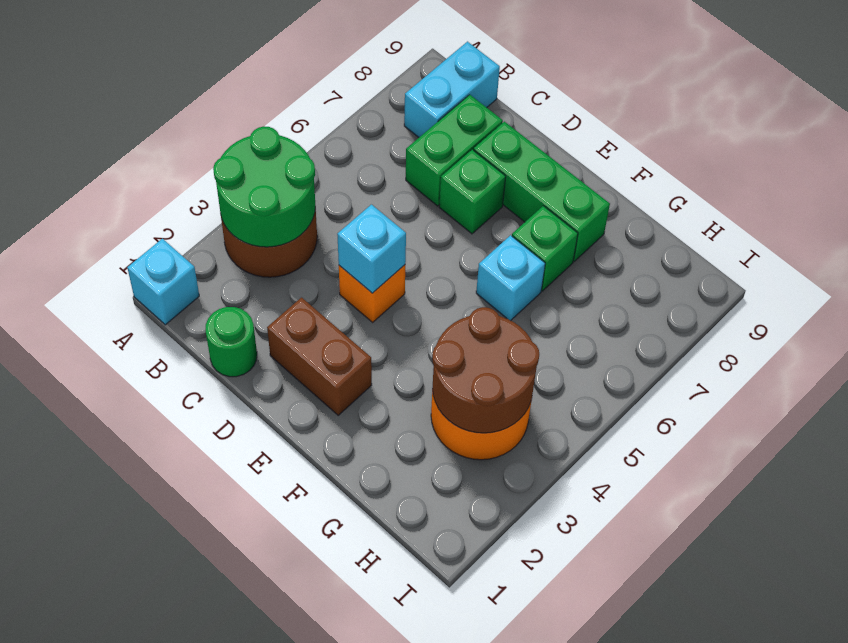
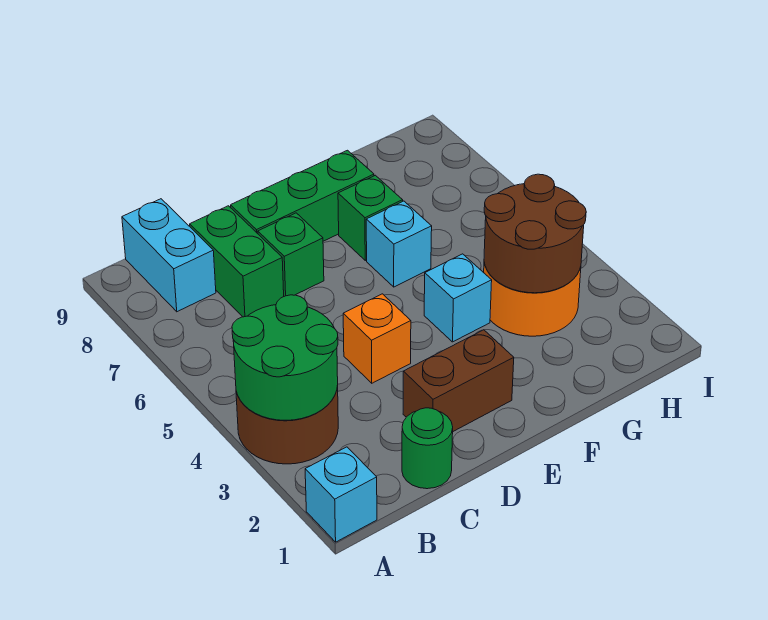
cyan brick D4 level 2 -> cyan brick F4 level 1

